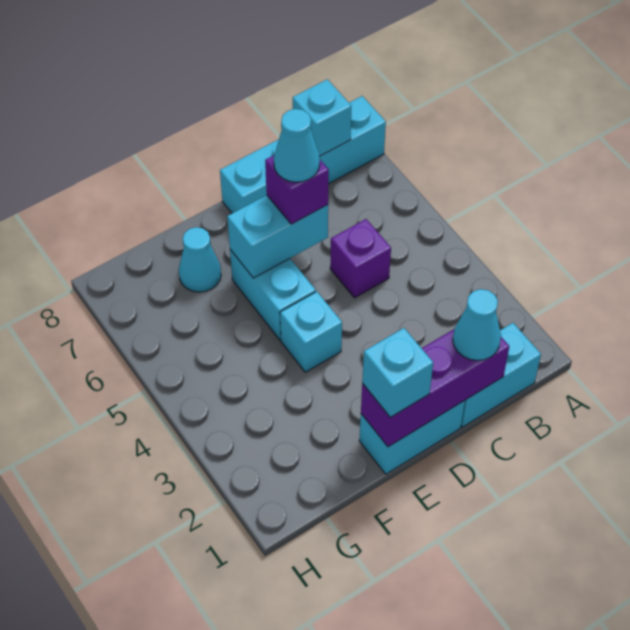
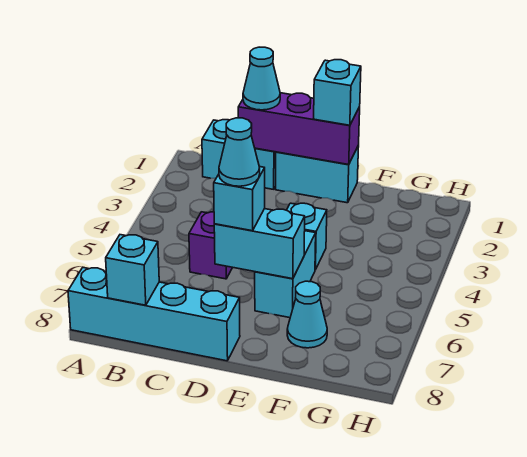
purple brick D6 level 3 -> cyan brick D6 level 3

